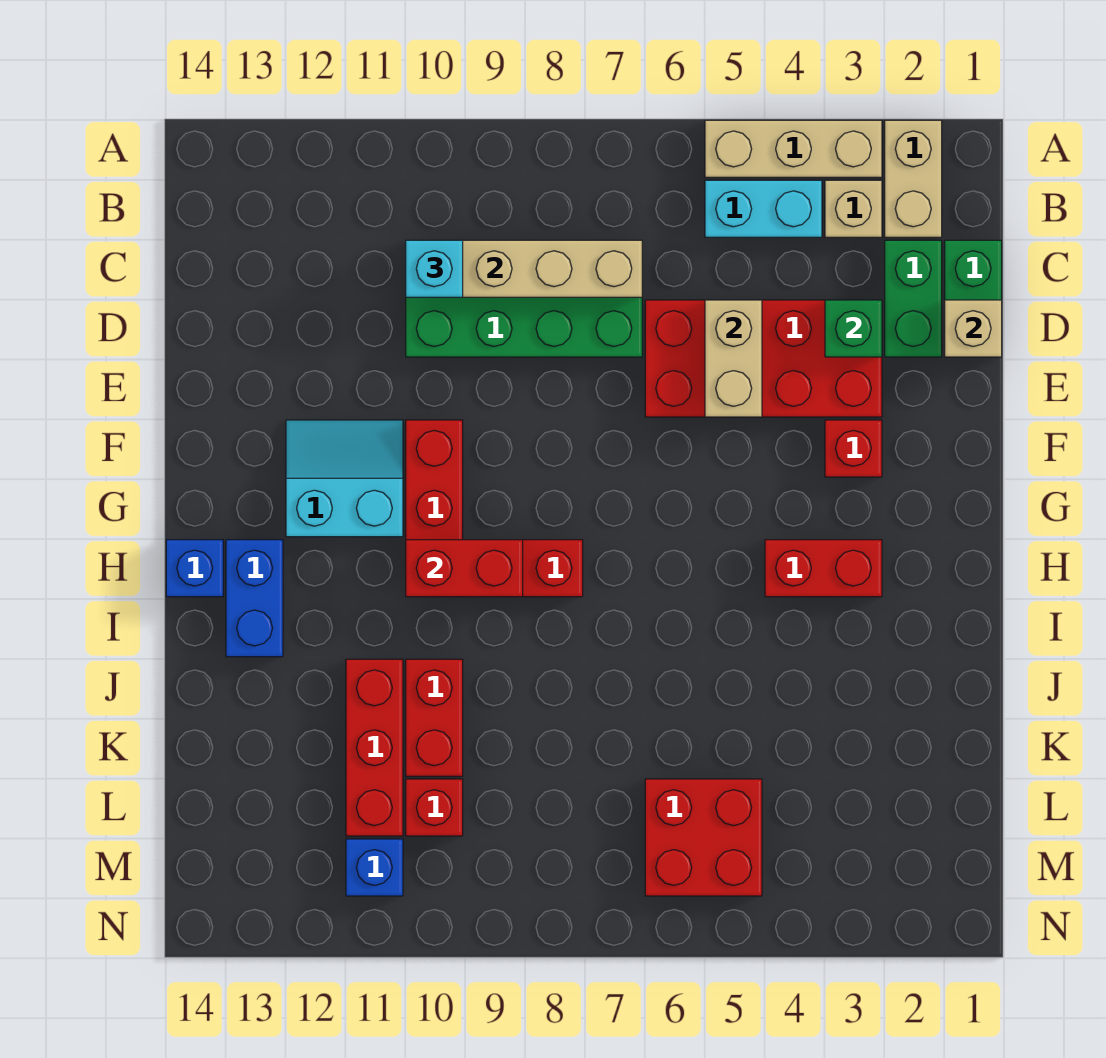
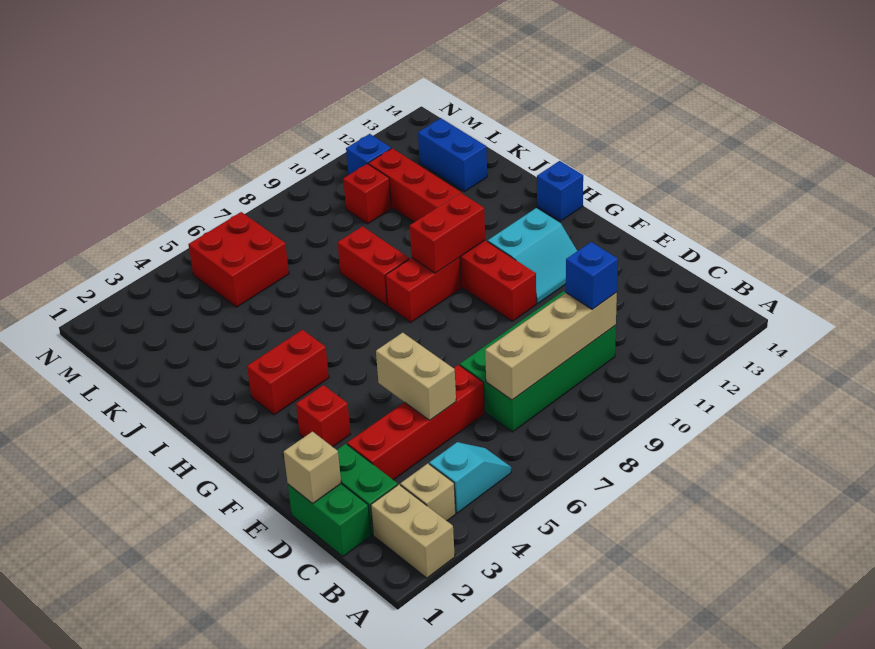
tan brick A3:A5 level 1 -> none
cyan brick B4:B5 level 1 -> cyan slope B4:B5 level 1 top 4
cyan brick C10 level 3 -> blue brick C10 level 3
red brick D3:E6 level 1 -> red brick D3:D6 level 1
green brick D3 level 2 -> none
blue brick H13:I13 level 1 -> blue brick K13:L13 level 1
red brick J10:K10 level 1 -> red brick I8:J8 level 1

